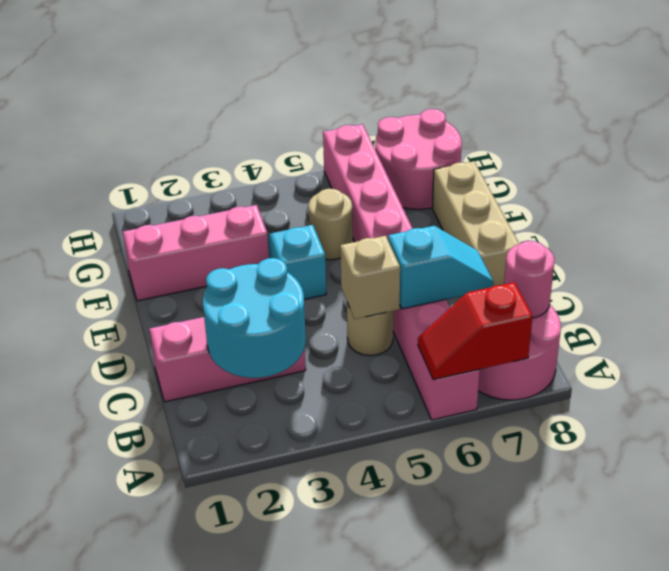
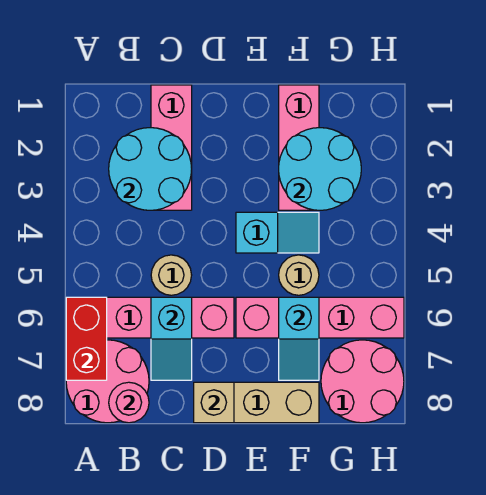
red slope A6:A7 level 2 top 7 -> red brick A6:A7 level 2
tan brick C5 level 2 -> tan brick D8 level 2
none -> cyan round brick F2:G3 level 2
none -> cyan slope F6:F7 level 2 top 6

